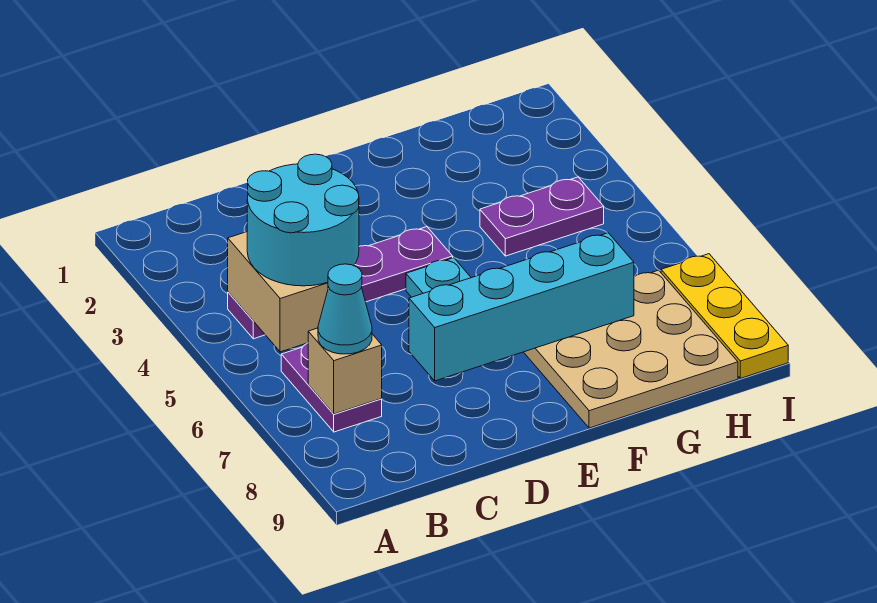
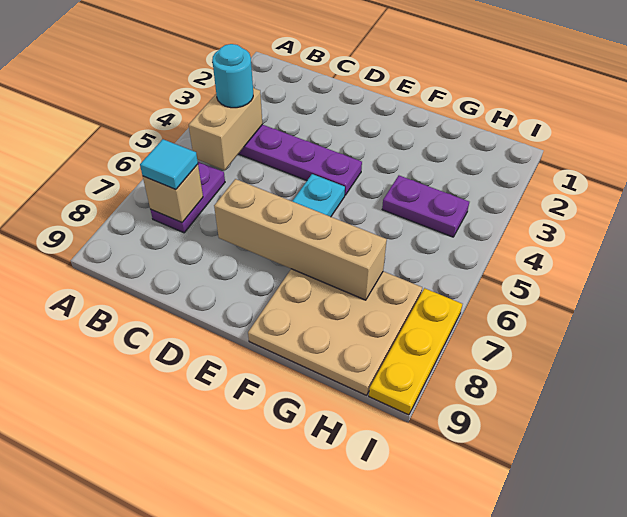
cyan round brick B4:C5 level 3 -> cyan round brick B4 level 3
cyan cone B7 level 3 -> cyan tile B7 level 3
cyan brick D7:G7 level 2 -> tan brick D7:G7 level 2

